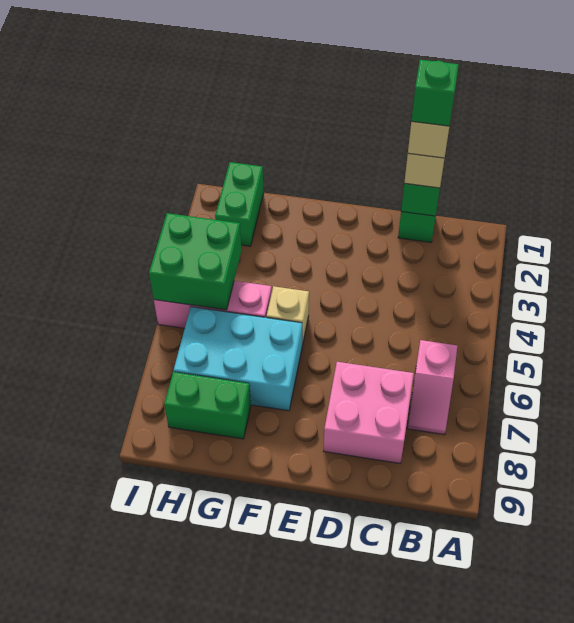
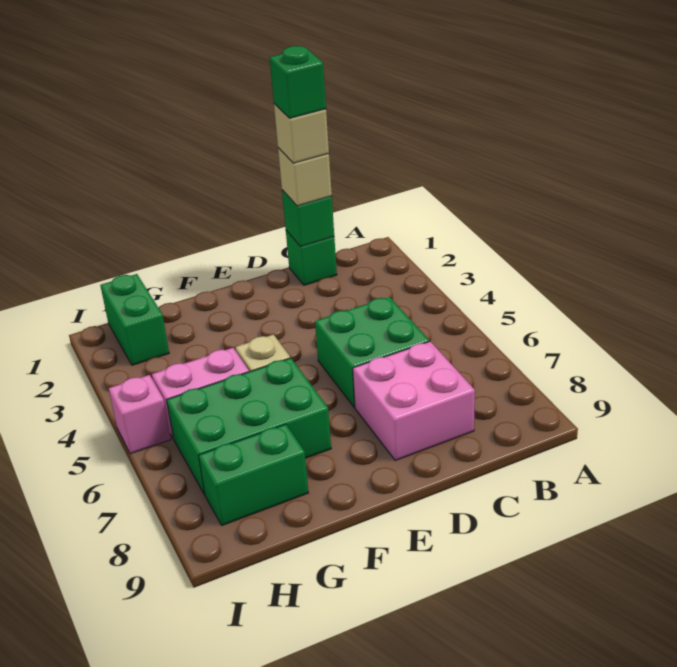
pink slope B6:B7 level 1 top 6 -> none
cyan brick F6:H7 level 1 -> green brick F6:H7 level 1
green brick H4:I5 level 2 -> green brick C5:D6 level 1

